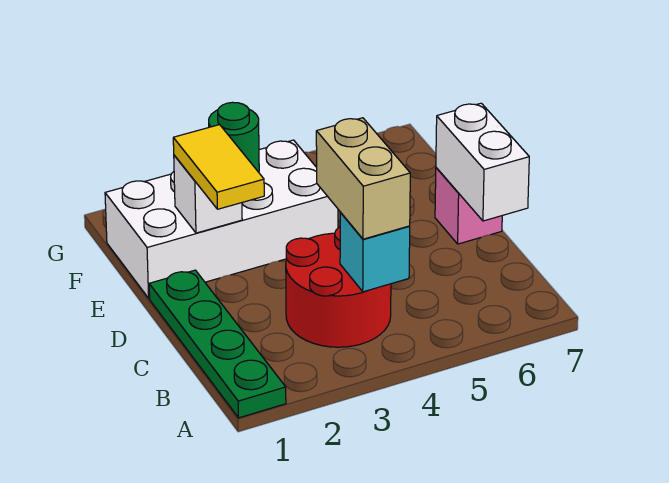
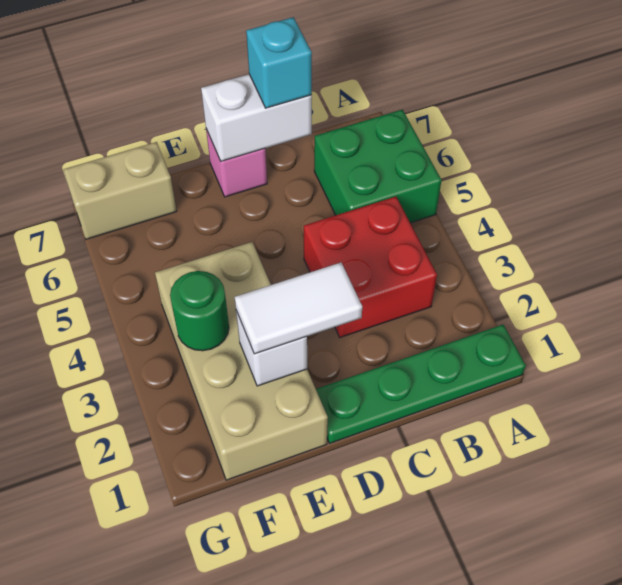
none -> green brick A5:B6 level 1
red round brick B3:C4 level 1 -> red brick B3:C4 level 1
cyan brick B4 level 2 -> cyan brick C7 level 3
tan brick B4:C4 level 3 -> tan brick F7:G7 level 1
yellow tile D2:E2 level 3 -> white tile D2:E2 level 3
white brick E1:F4 level 1 -> tan brick E1:F4 level 1

